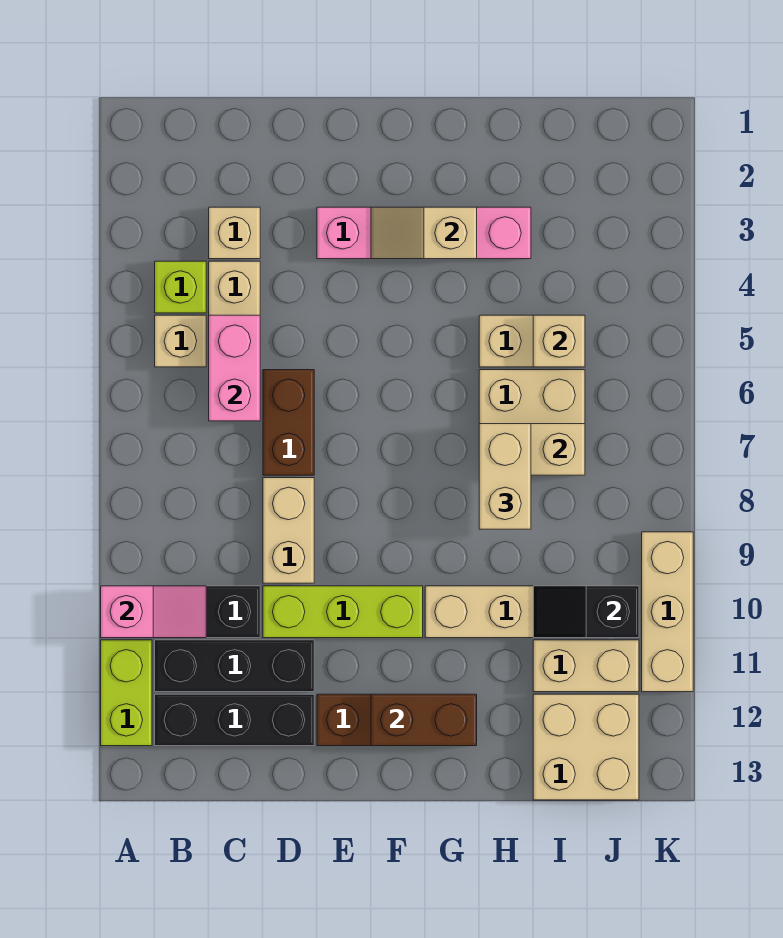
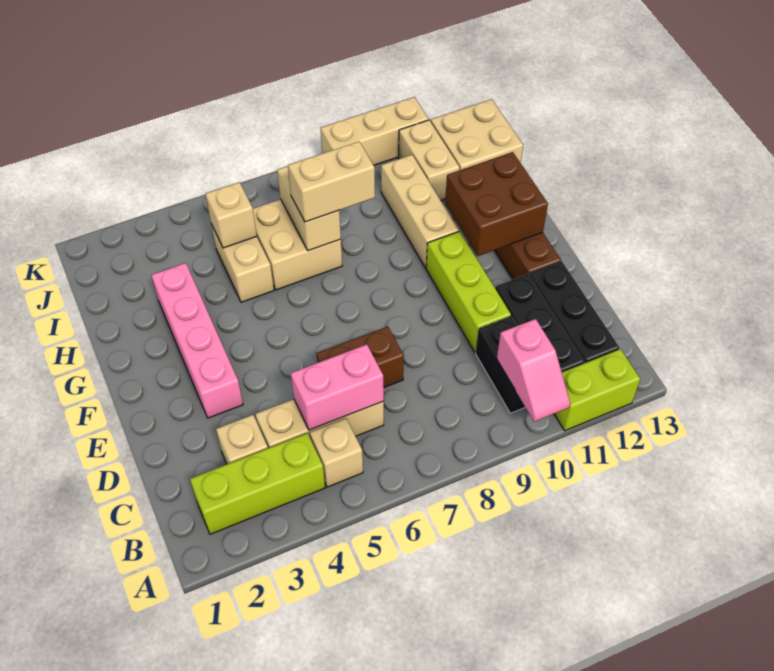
pink slope A10:B10 level 2 top A -> pink slope A10:B10 level 2 top B
lime brick B4 level 1 -> lime brick B2:B4 level 1
tan brick D8:D9 level 1 -> none
tan slope F3:G3 level 2 top G -> none
brown brick F12:G12 level 2 -> brown brick F11:G12 level 2
black slope I10:J10 level 2 top J -> none

